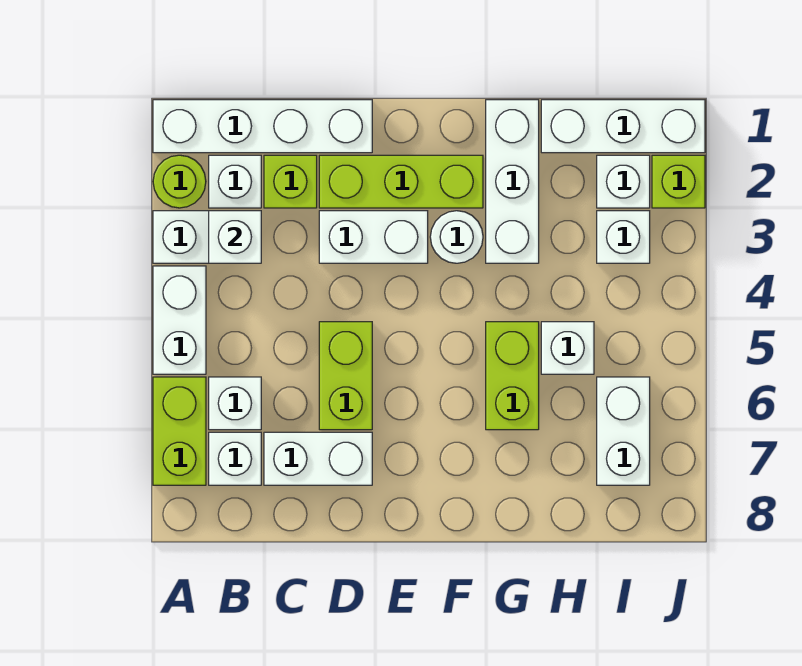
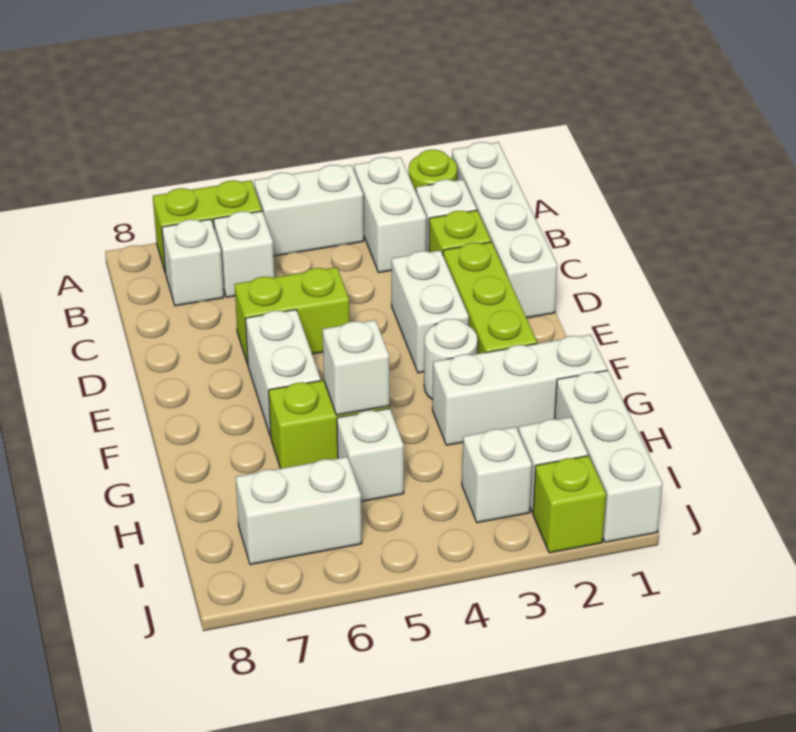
white brick B3 level 2 -> white brick G5 level 2
white brick C7:D7 level 1 -> white brick E6:F6 level 1

